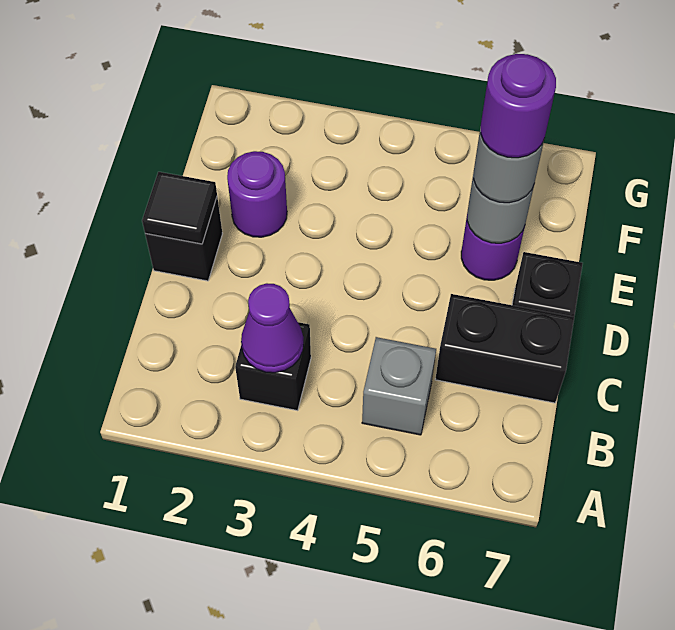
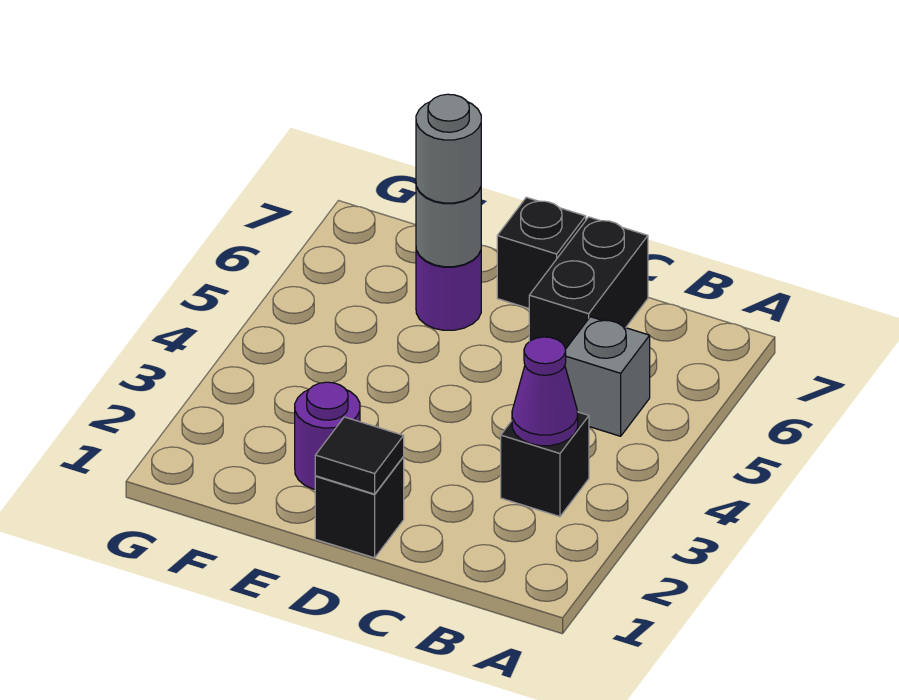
purple round brick E6 level 4 -> none

